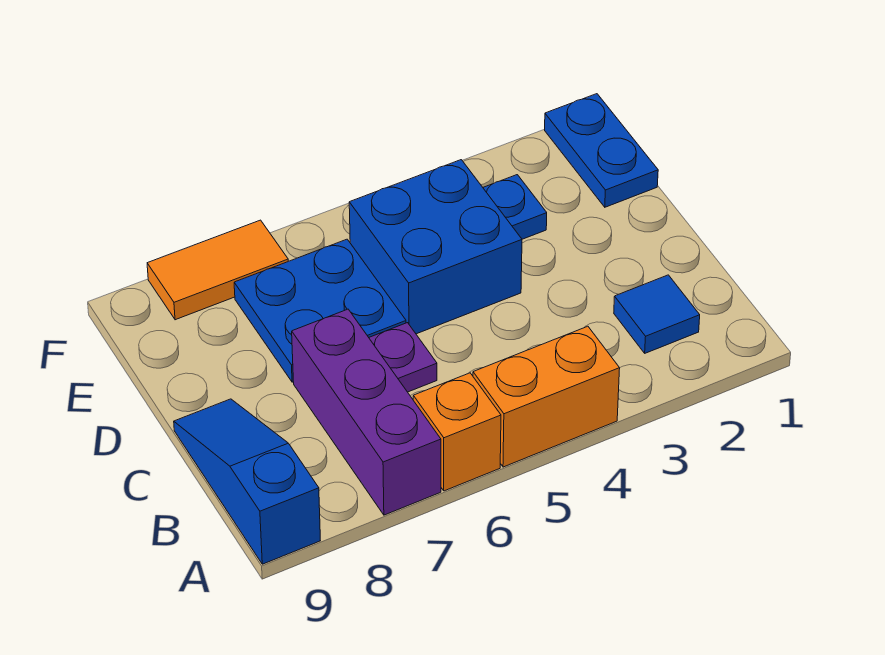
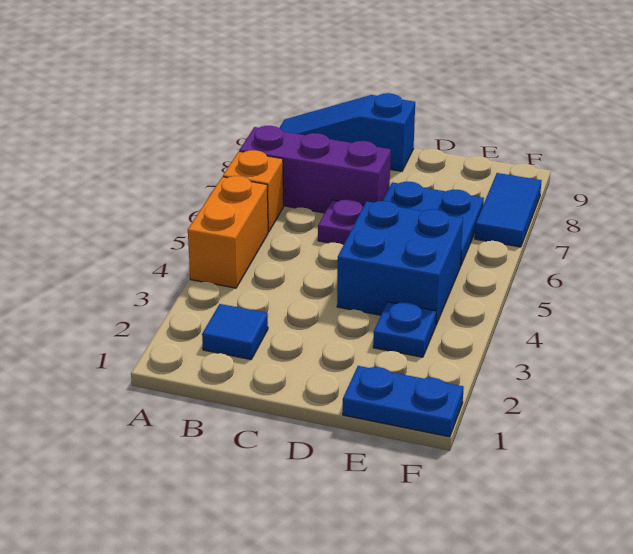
blue slope A9:C9 level 1 top A -> blue slope A9:C9 level 1 top C
orange tile F7:F8 level 1 -> blue tile F7:F8 level 1

